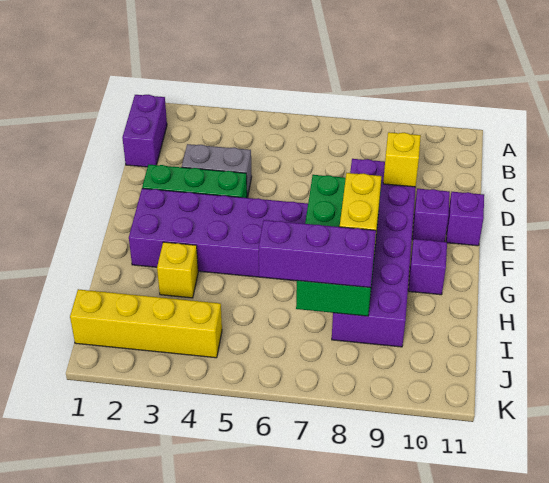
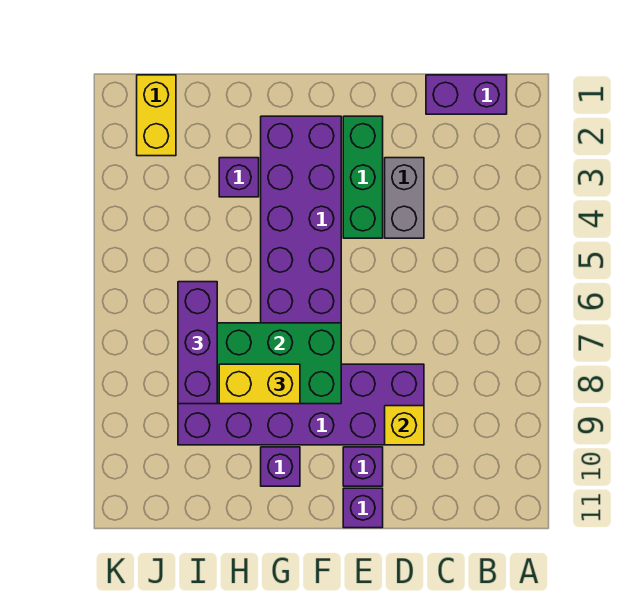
yellow brick H3 level 1 -> purple brick H3 level 1
yellow brick J1:J4 level 1 -> yellow brick J1:J2 level 1

